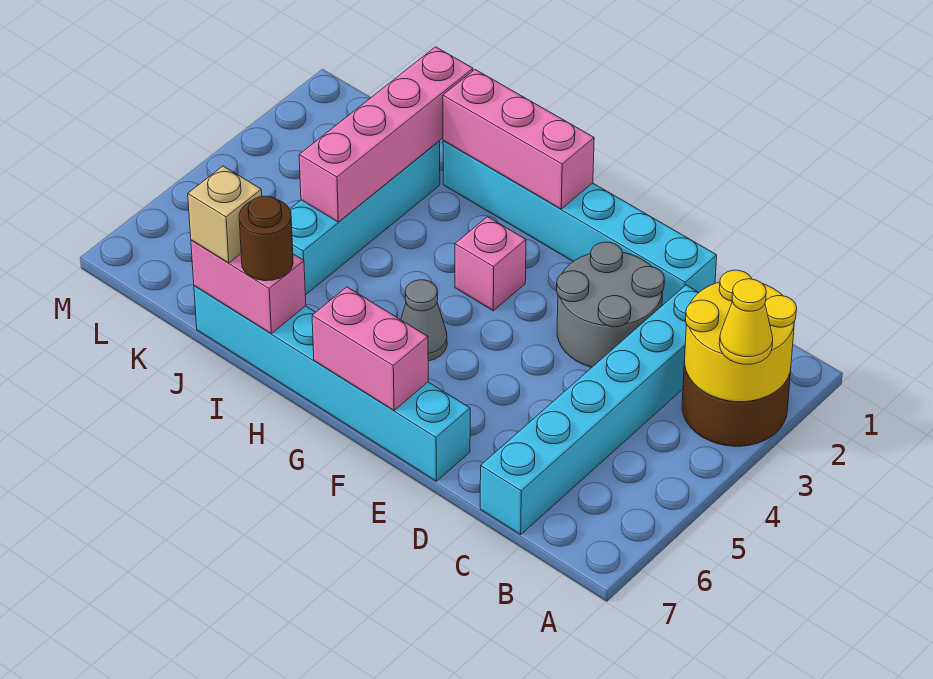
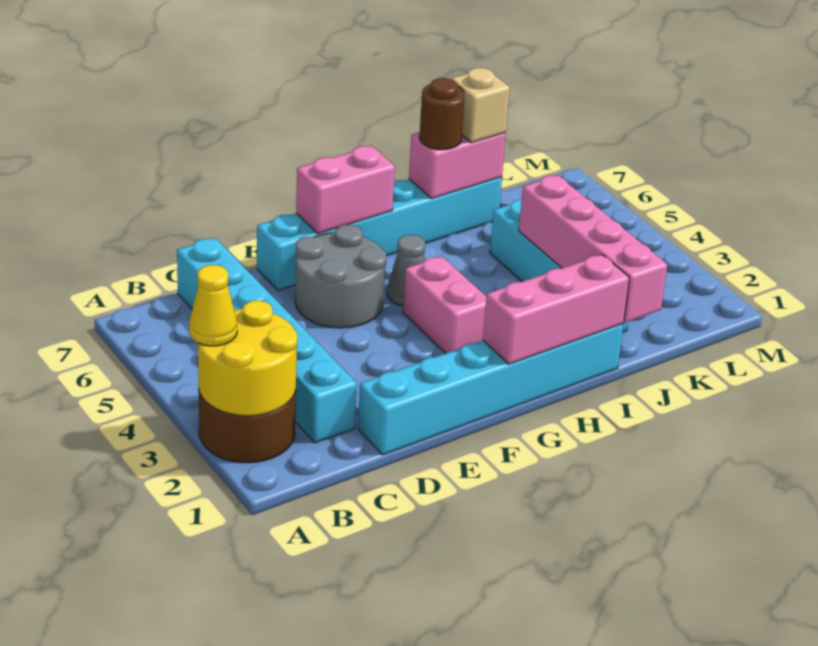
grey round brick D2:E3 level 1 -> grey round brick E5:F6 level 1
pink brick G3 level 1 -> pink brick G3:G4 level 1

